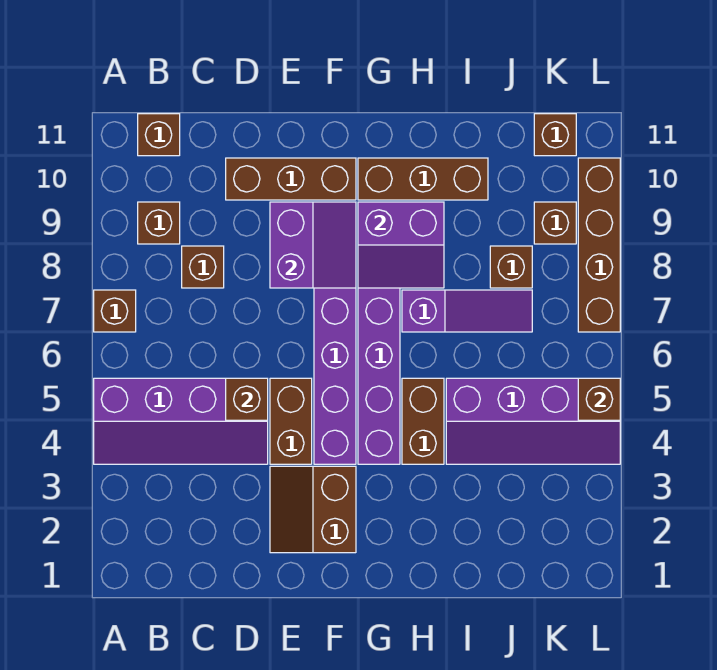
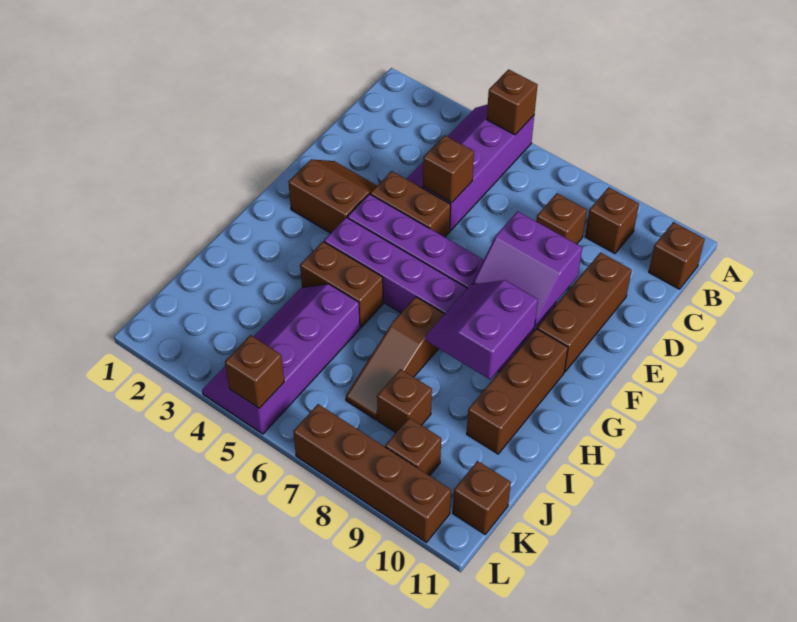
brown brick A7 level 1 -> brown brick A5 level 2
purple slope H7:J7 level 1 top H -> brown slope H7:J7 level 1 top H

